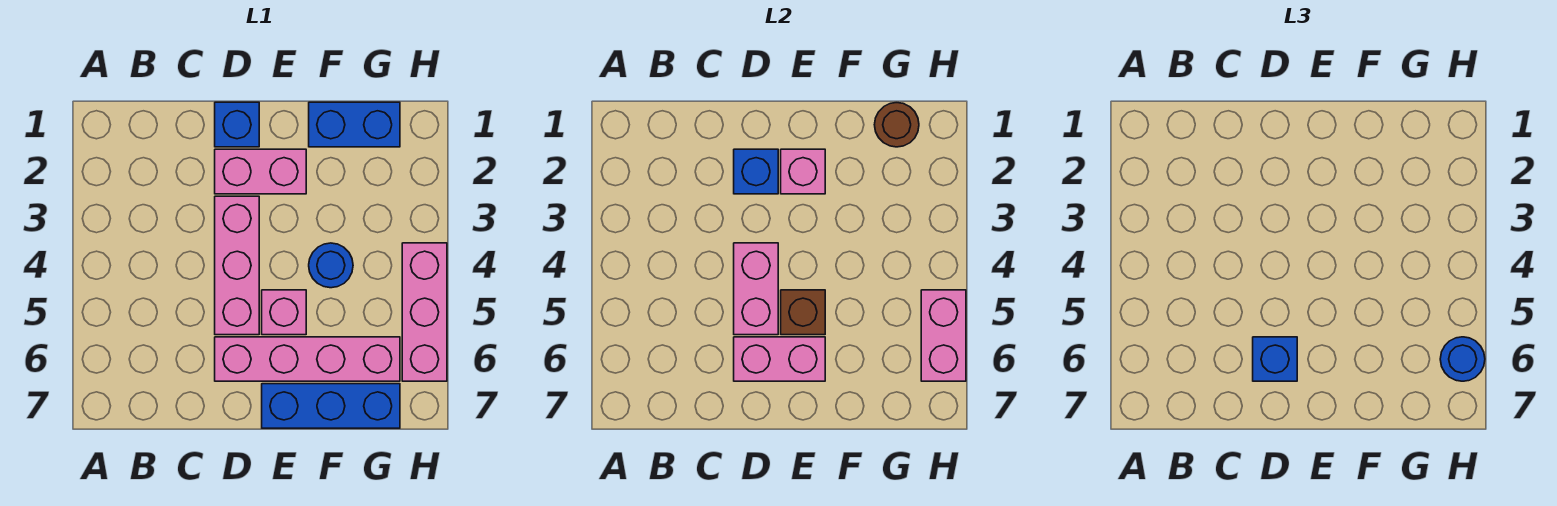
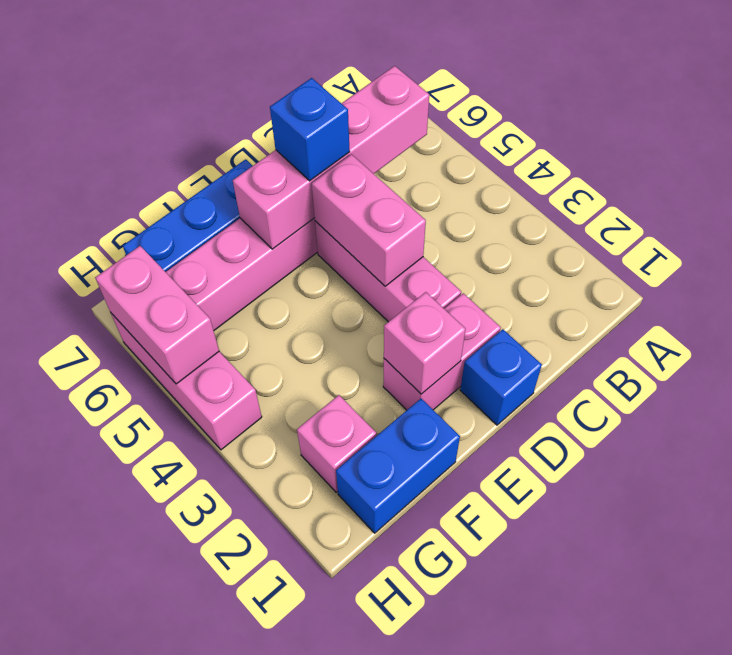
blue brick D2 level 2 -> none
pink brick D6:E6 level 2 -> pink brick B6:E6 level 2
pink brick E5 level 1 -> pink brick G2 level 1
brown brick E5 level 2 -> none
blue round brick F4 level 1 -> none
brown round brick G1 level 2 -> none
blue round brick H6 level 3 -> none

